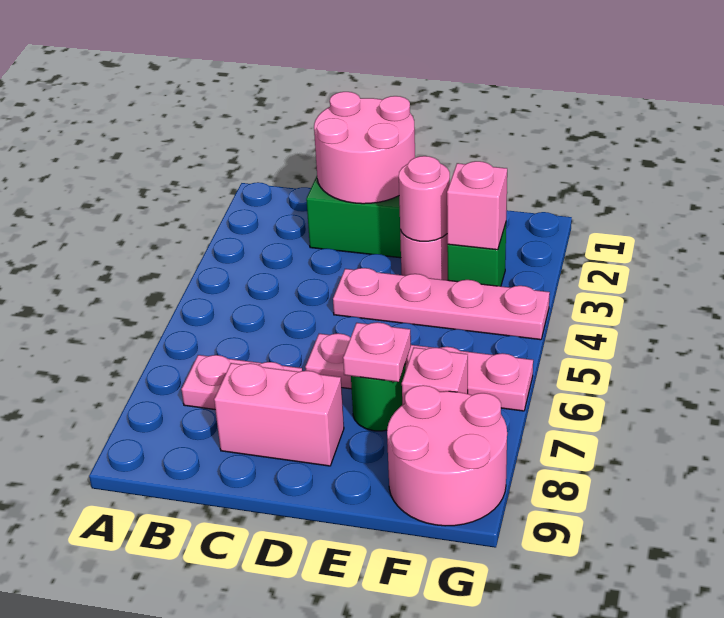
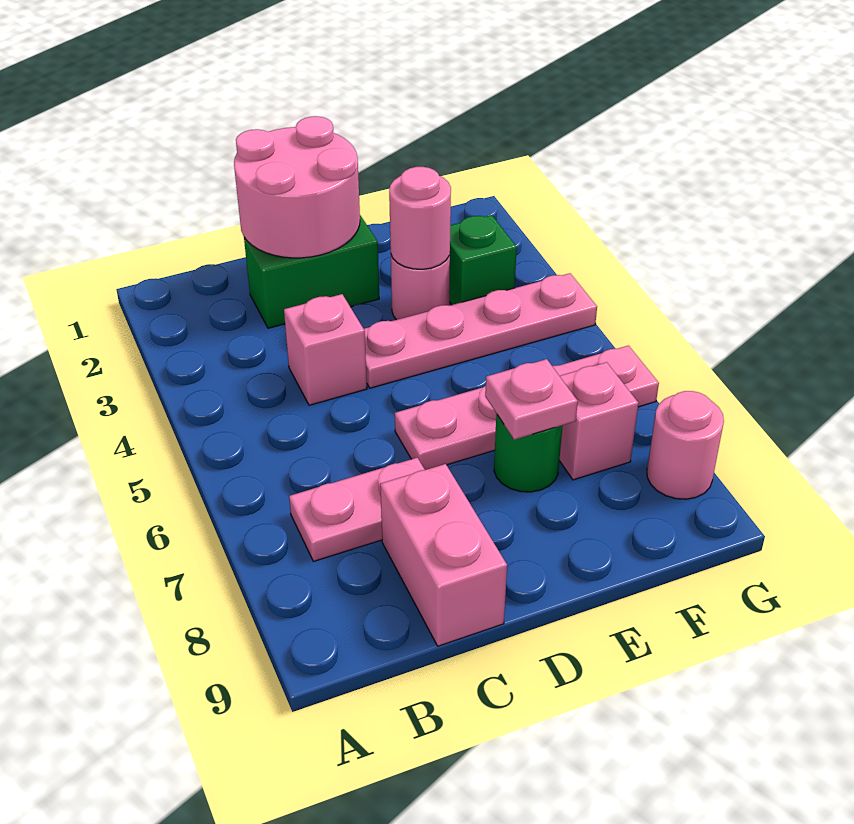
pink brick C8:D8 level 1 -> pink brick C8:C9 level 1
pink brick F3 level 2 -> pink brick C4 level 1
pink round brick F8:G9 level 1 -> pink round brick G8 level 1

